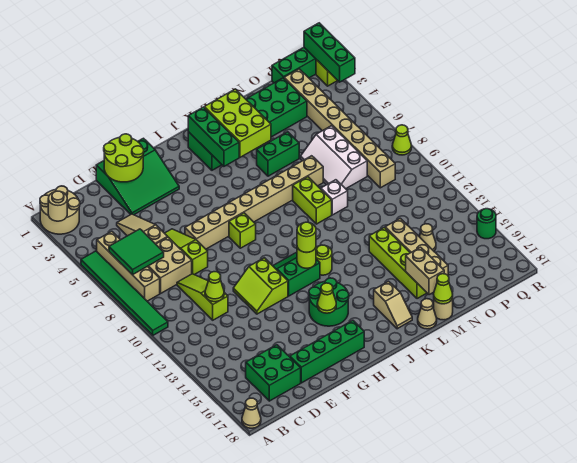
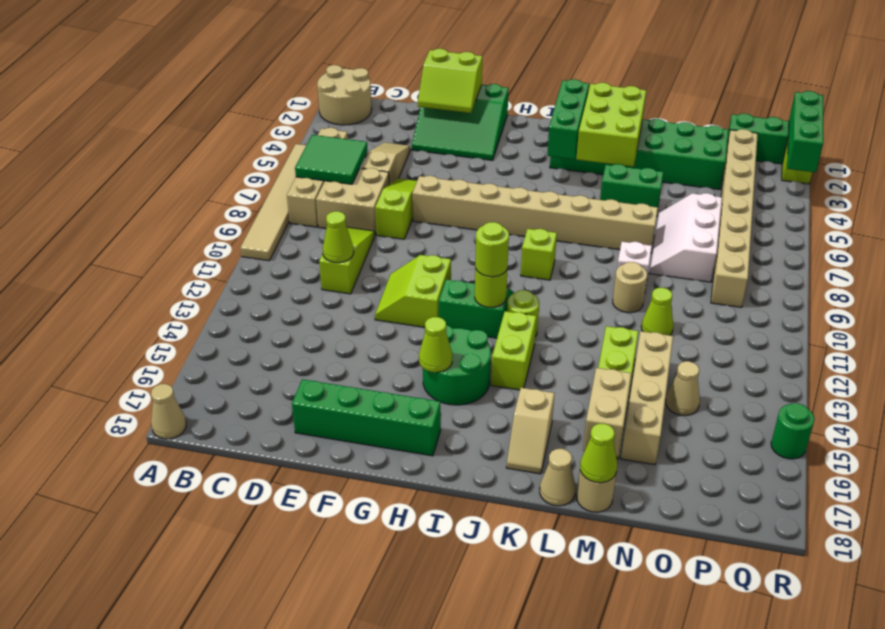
tan round brick A2 level 2 -> tan round brick M10 level 1
green tile A5:A10 level 1 -> tan tile A5:A10 level 1
green brick C16:D17 level 1 -> none
lime round brick E1:F2 level 2 -> lime slope E1:F2 level 2 top 1
lime brick H8 level 1 -> lime brick J9 level 1
lime brick L8:L9 level 1 -> lime brick J13:J14 level 1
lime cone R8 level 1 -> lime cone N11 level 1

